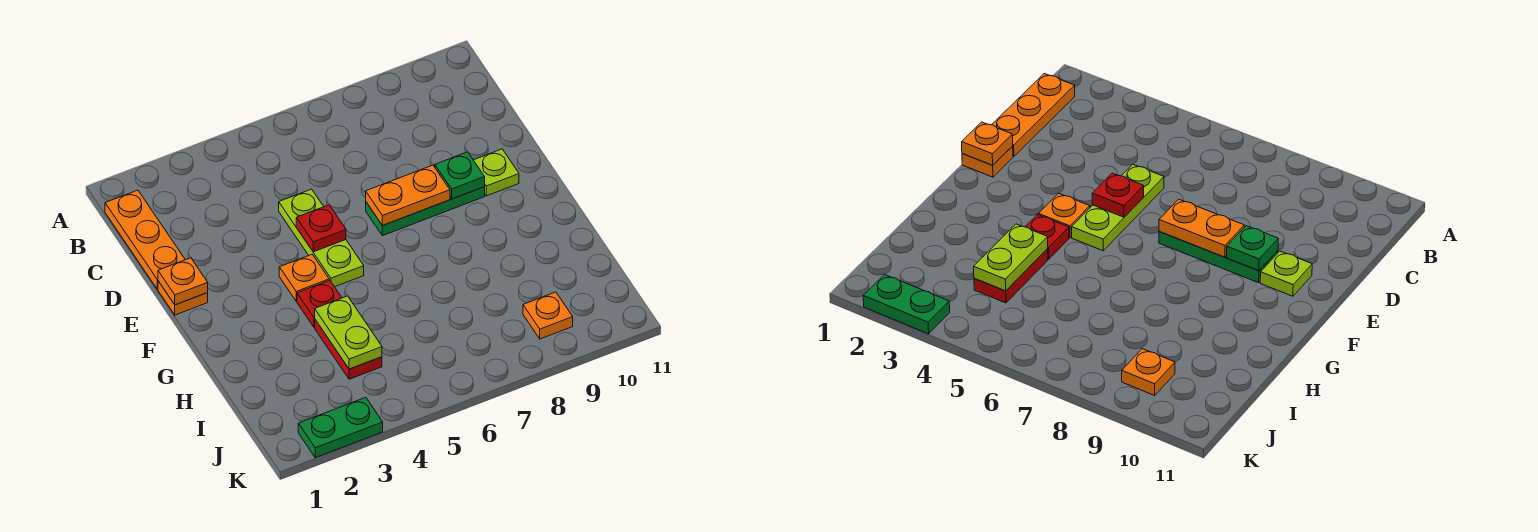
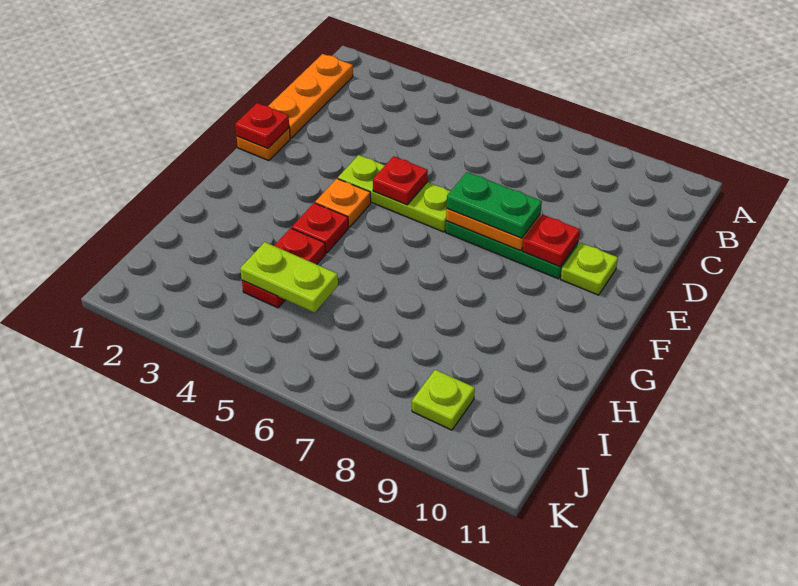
lime plate D5:F5 level 1 -> lime plate E4:E6 level 1
orange plate E1 level 2 -> red plate E1 level 2
green plate E9 level 2 -> red plate E9 level 2
lime plate H4:I4 level 2 -> lime plate I4:I5 level 2
orange plate J9 level 1 -> lime plate J9 level 1
green plate K2:K3 level 1 -> green plate E7:E8 level 3

